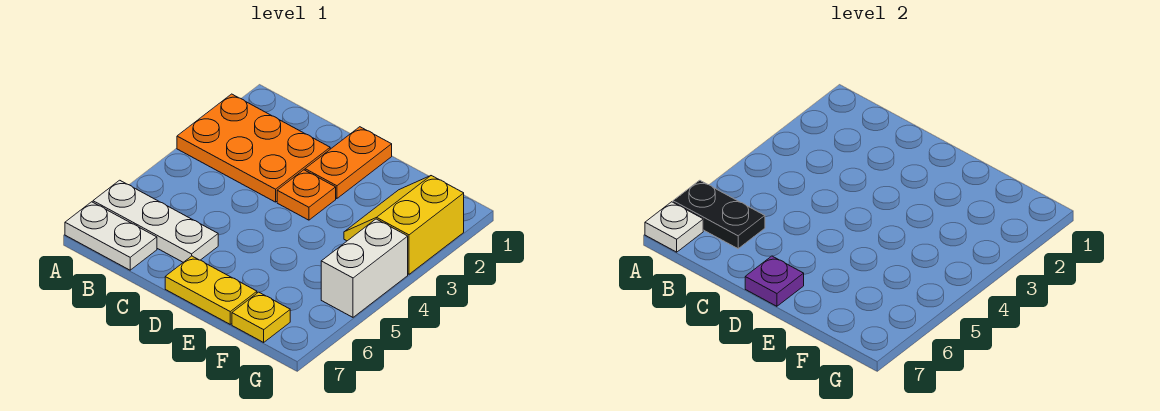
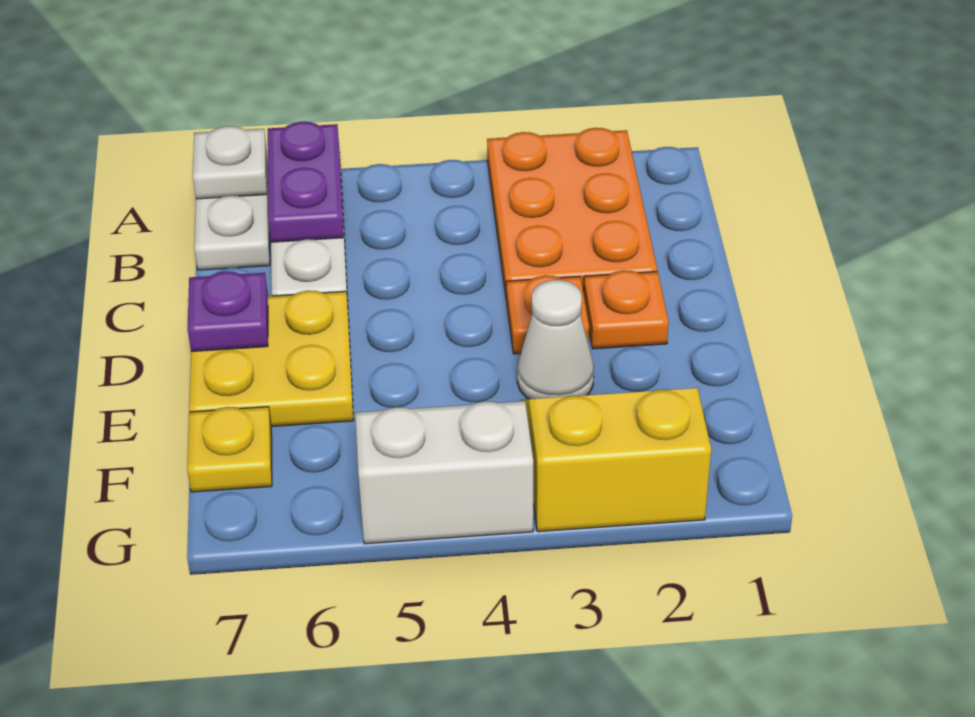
black plate A6:B6 level 2 -> purple plate A6:B6 level 2
orange plate D1:D2 level 1 -> orange plate D2 level 1
yellow plate D7:E7 level 1 -> yellow plate D6:E7 level 1
none -> white cone E3 level 1

